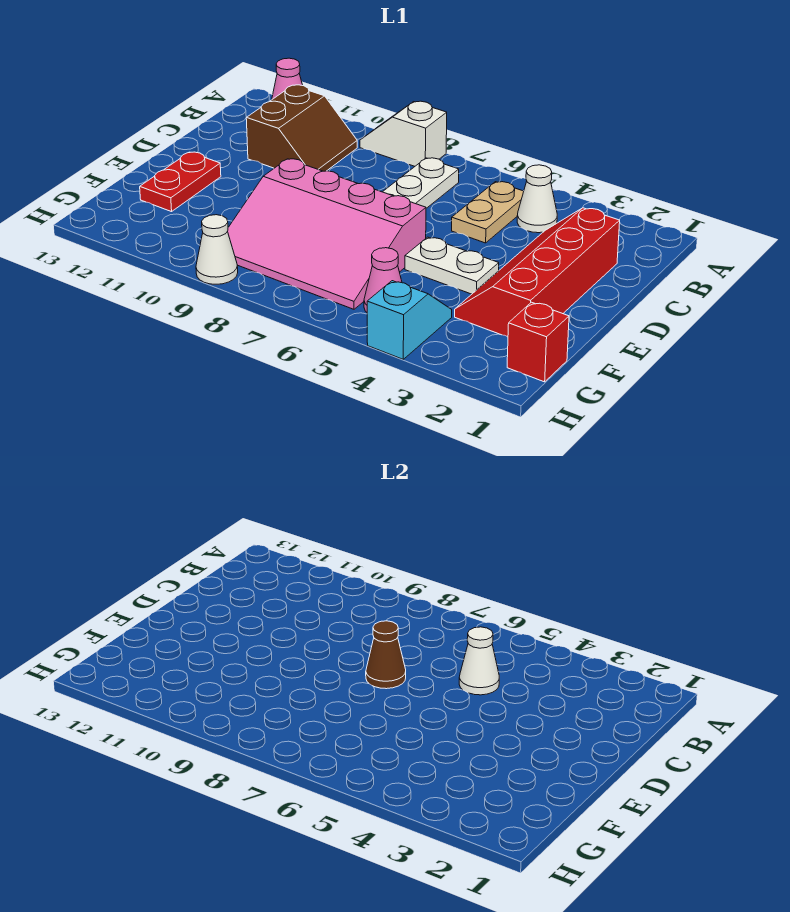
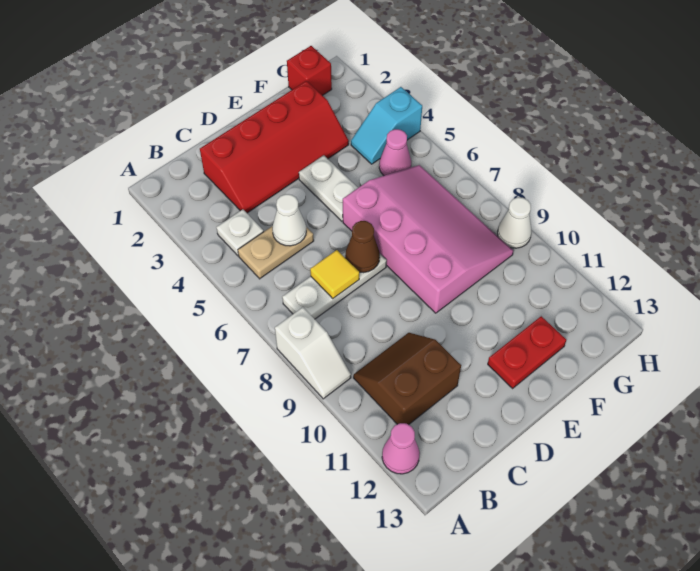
white cone B4 level 1 -> white plate B4 level 1
none -> yellow tile C7 level 2

